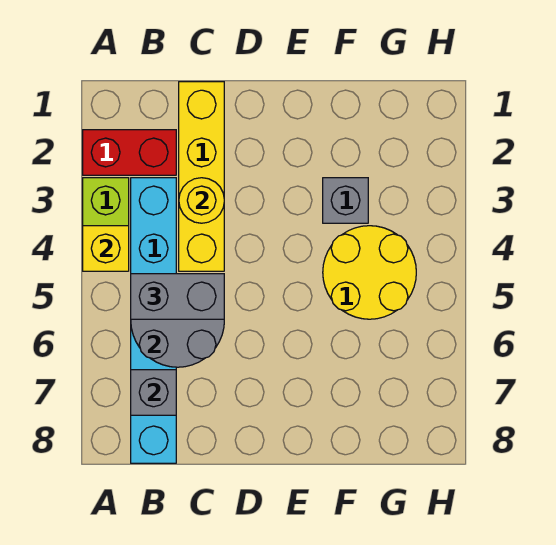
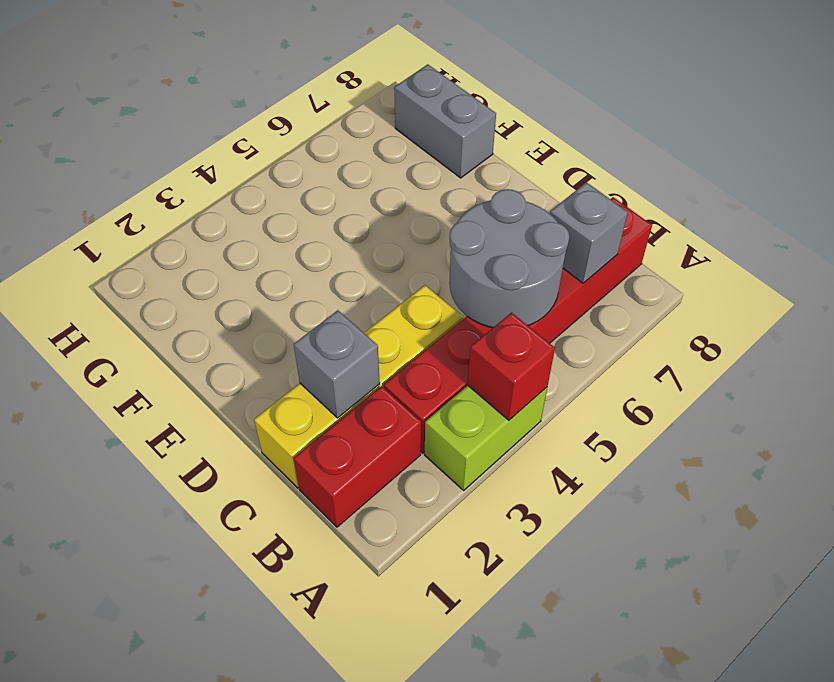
red brick A2:B2 level 1 -> red brick B1:B2 level 1
yellow brick A4 level 2 -> red brick A4 level 2
cyan brick B3:B8 level 1 -> red brick B3:B8 level 1
grey brick B5:C5 level 3 -> grey brick F8:G8 level 1
yellow round brick C3 level 2 -> none
grey brick F3 level 1 -> grey brick C2 level 2
yellow round brick F4:G5 level 1 -> none

